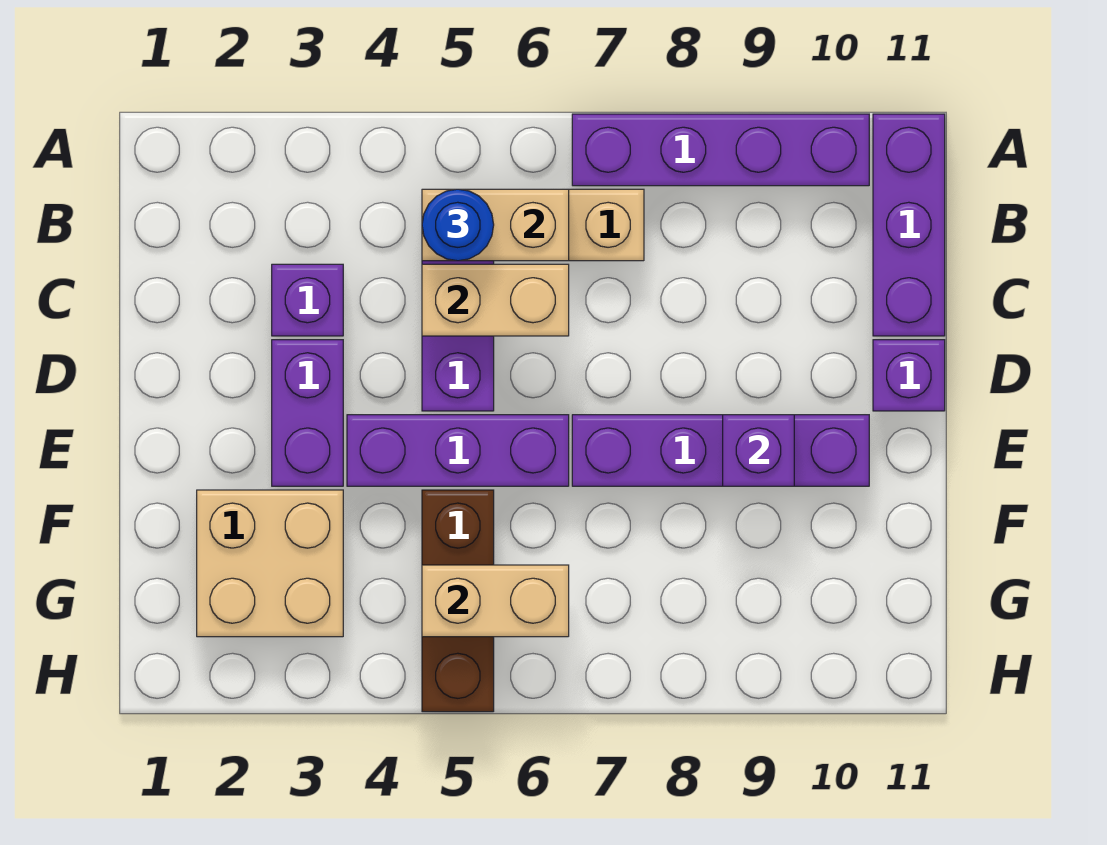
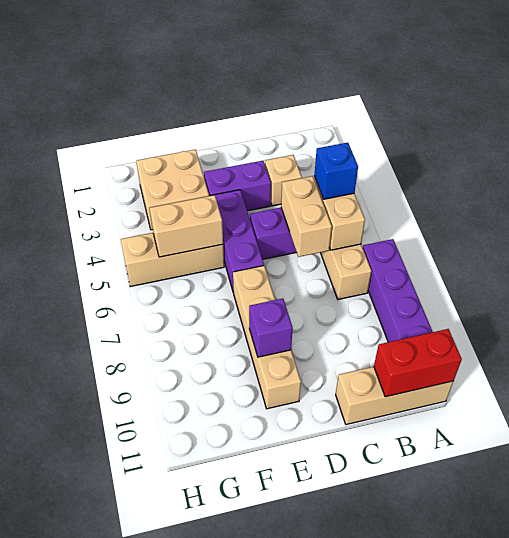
purple brick A11:C11 level 1 -> tan brick A11:C11 level 1
none -> red brick A11:B11 level 2
blue round brick B5 level 3 -> blue brick B5 level 3
purple brick C3 level 1 -> tan brick C3 level 1
purple brick D11 level 1 -> none
purple brick E7:E10 level 1 -> tan brick E7:E10 level 1
brown brick F5:H5 level 1 -> tan brick F5:H5 level 1
tan brick G5:G6 level 2 -> tan brick F5:G5 level 2

